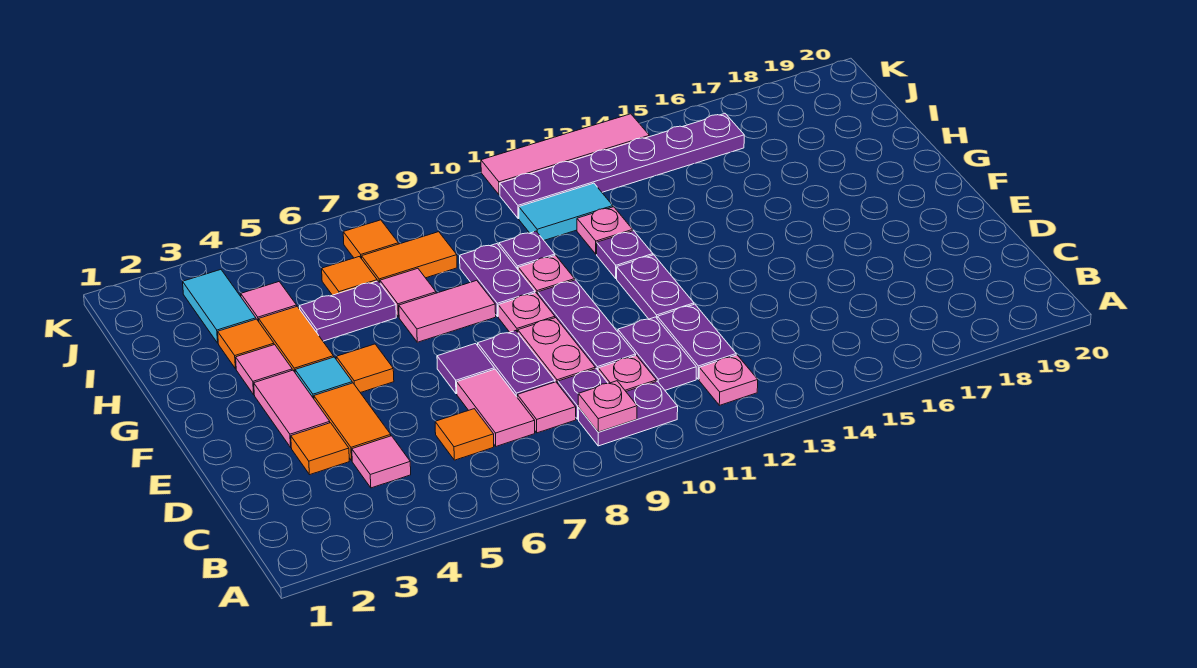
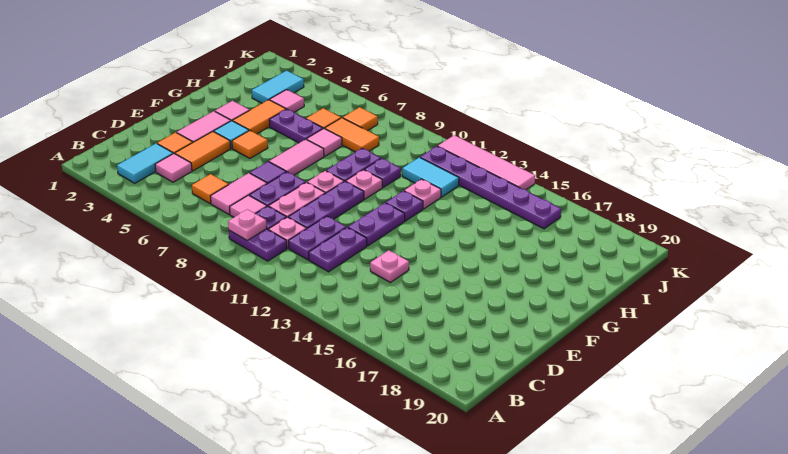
none -> cyan tile B3:C3 level 1
pink plate B12 level 1 -> pink plate D14 level 1
pink tile G7:G8 level 1 -> pink tile F7:G7 level 1
orange tile H3 level 1 -> none

